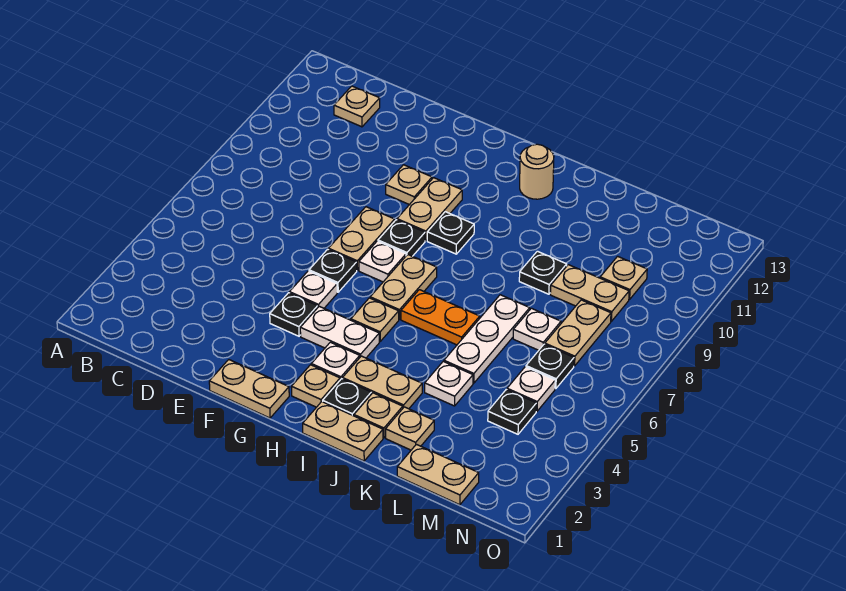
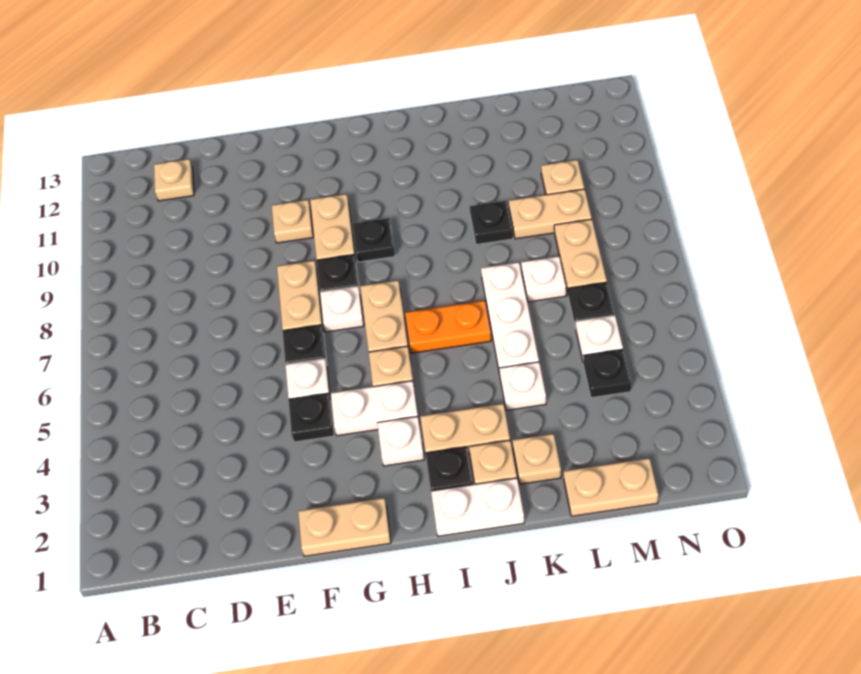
tan plate H2 level 1 -> none
tan plate I1:J1 level 1 -> white plate I1:J1 level 1
tan round brick I12 level 1 -> none

